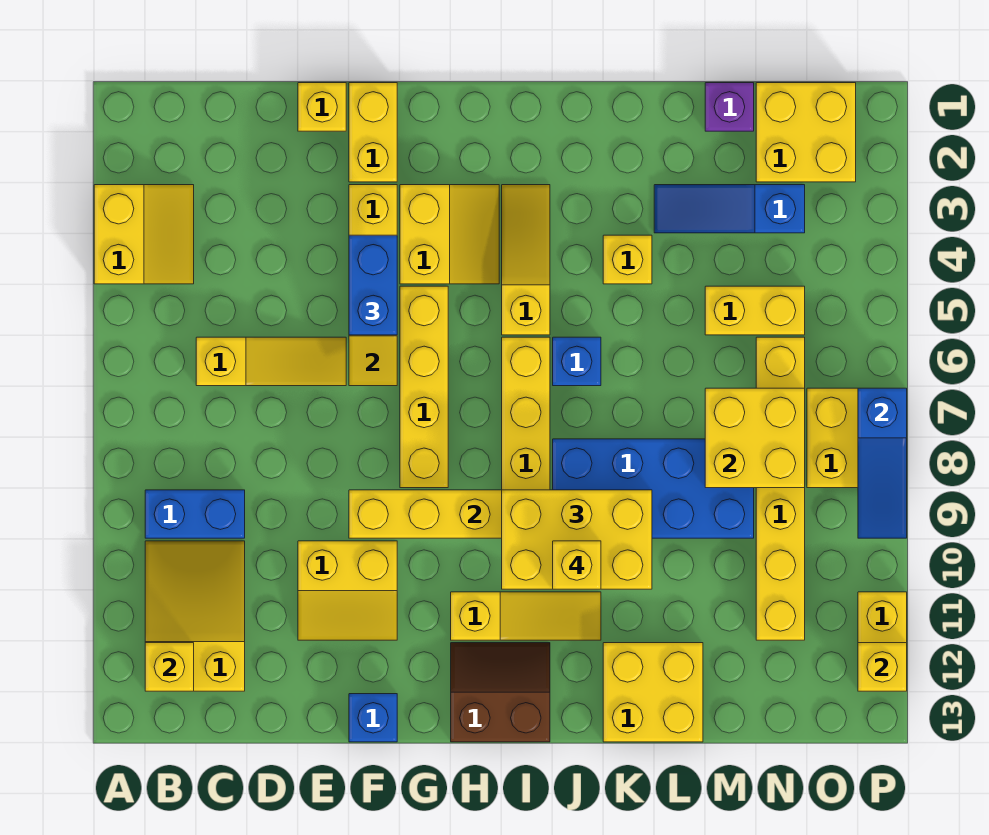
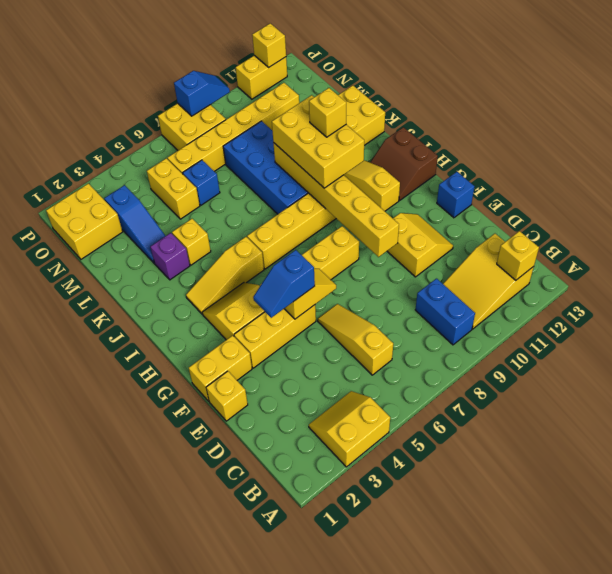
blue brick F4:F5 level 3 -> blue slope F4:F5 level 3 top 5
blue brick J6 level 1 -> blue brick M6 level 1
purple brick M1 level 1 -> purple brick K3 level 1
yellow brick M7:N8 level 2 -> none
blue slope P7:P9 level 2 top 7 -> blue slope P8:P9 level 2 top 8

